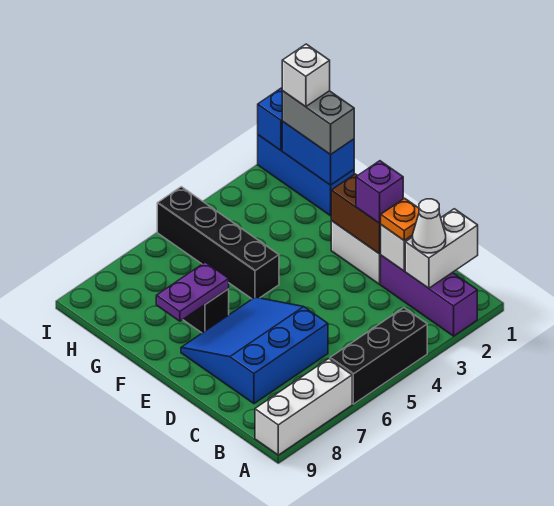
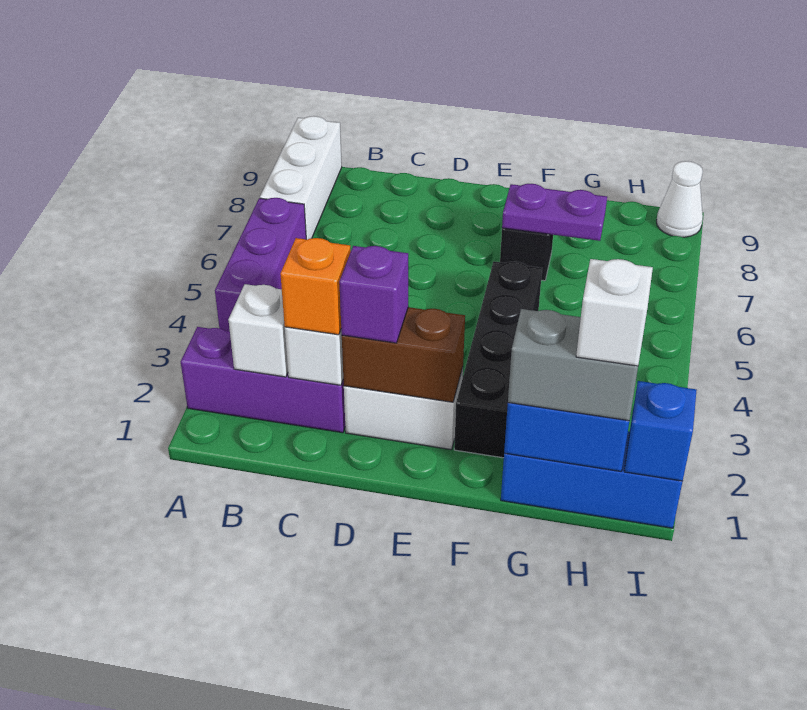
black brick A4:A6 level 1 -> purple brick A4:A6 level 1
white brick B1:B2 level 2 -> white brick B2 level 2
white cone B2 level 3 -> white cone I9 level 1
orange plate C2 level 3 -> orange brick C2 level 3
blue slope C6:E8 level 1 top C -> none
black brick F5:I5 level 1 -> black brick F2:F5 level 1
purple plate F7:F8 level 2 -> purple plate F7:G7 level 2

